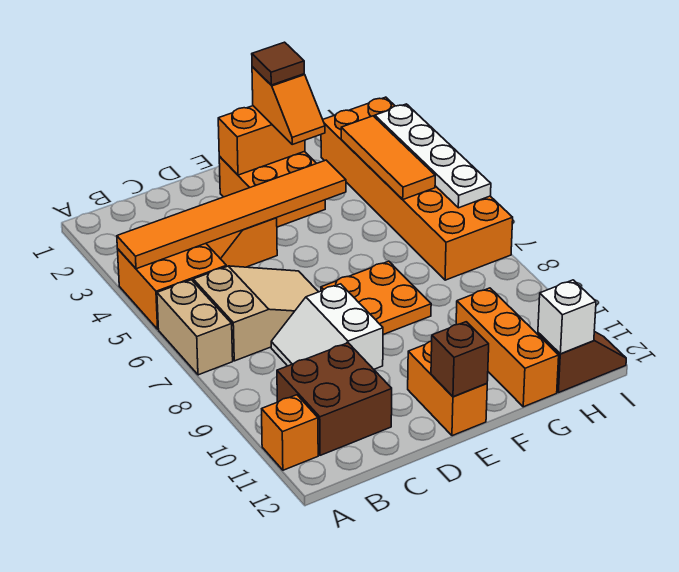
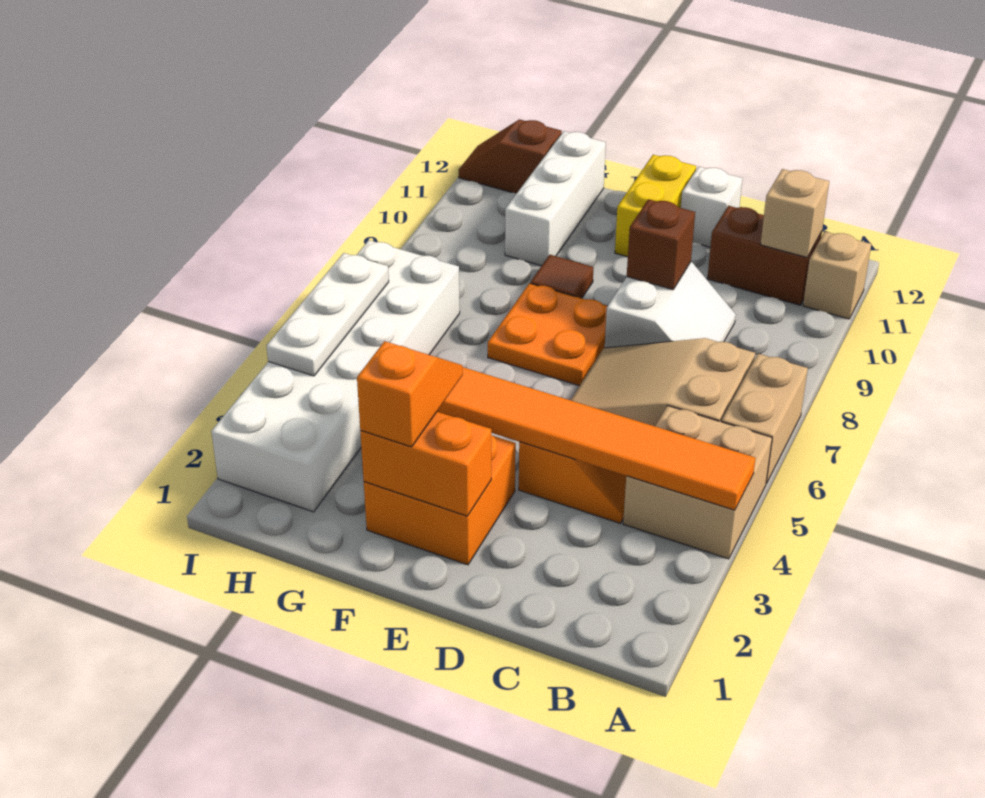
orange brick A4:B5 level 1 -> tan brick A4:B5 level 1
orange brick A11 level 1 -> tan brick A11 level 1
brown brick B10:C11 level 1 -> brown brick B11:C11 level 1
none -> tan brick B11 level 2
orange brick E11:E12 level 1 -> yellow brick E11:E12 level 1
brown brick E12 level 2 -> brown brick D9 level 2
brown tile F2 level 4 -> brown tile F9 level 1
orange brick G10:G12 level 1 -> white brick G10:G12 level 1
orange brick H2:I7 level 1 -> white brick H2:I7 level 1
orange tile H3:H5 level 2 -> none
white brick H12 level 2 -> white brick D12 level 1
white plate I3:I6 level 2 -> white plate I4:I6 level 2

